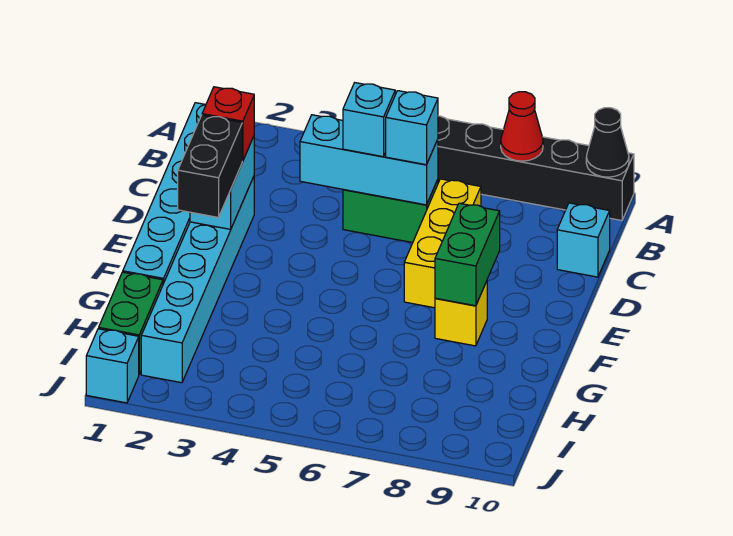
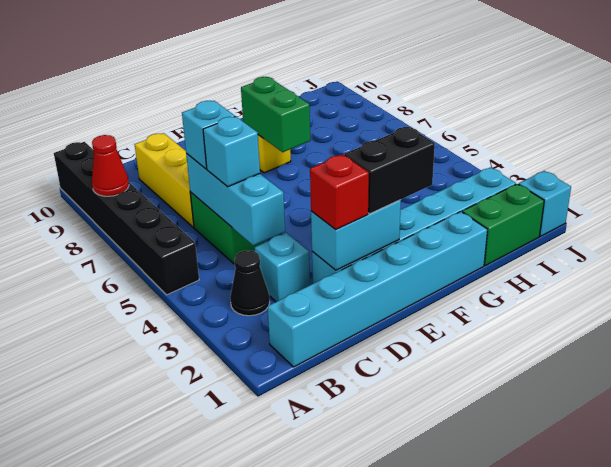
black cone A10 level 2 -> black cone B3 level 1
yellow brick C7:E7 level 1 -> yellow brick C7:C9 level 1
cyan brick C10 level 1 -> cyan brick C3 level 1
green brick E8:F8 level 2 -> green brick F7:F8 level 2

